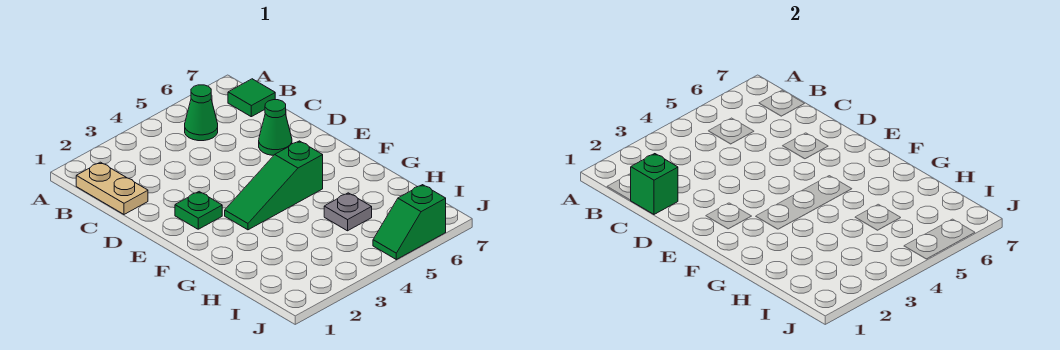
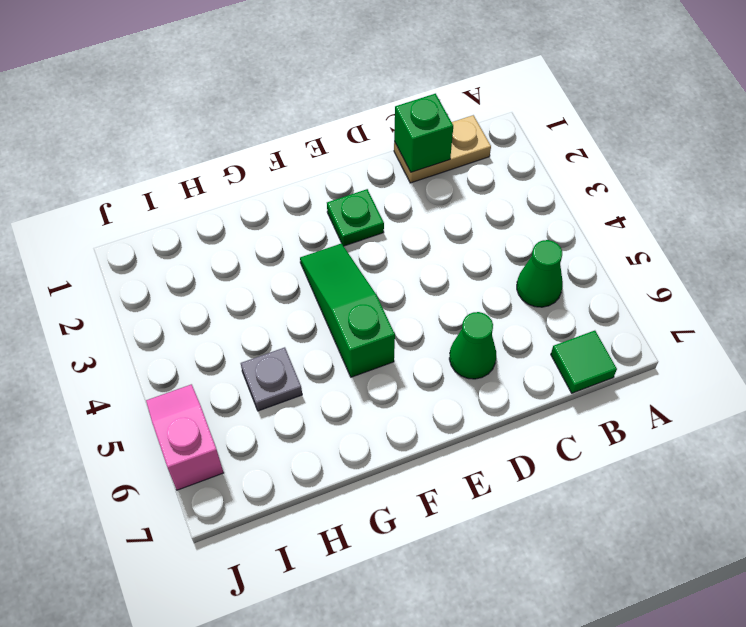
green slope J5:J6 level 1 top 6 -> pink slope J5:J6 level 1 top 6

